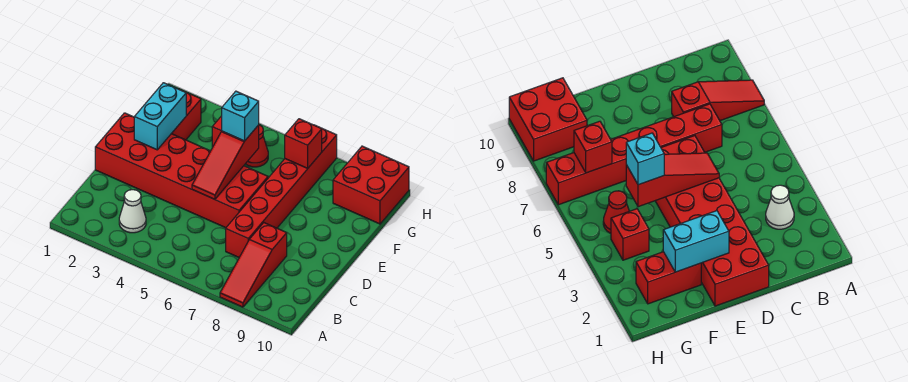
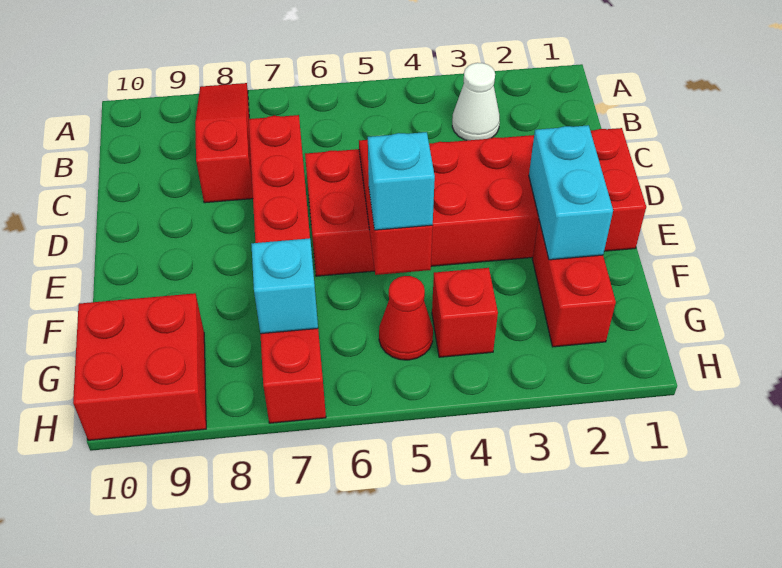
red brick G7 level 2 -> cyan brick G7 level 2

